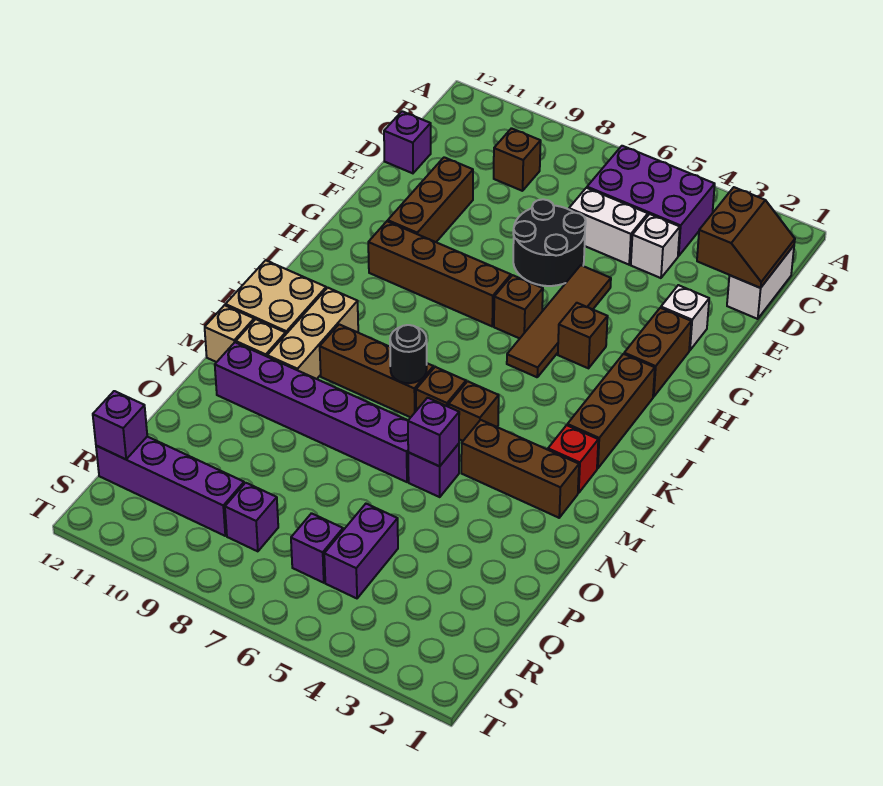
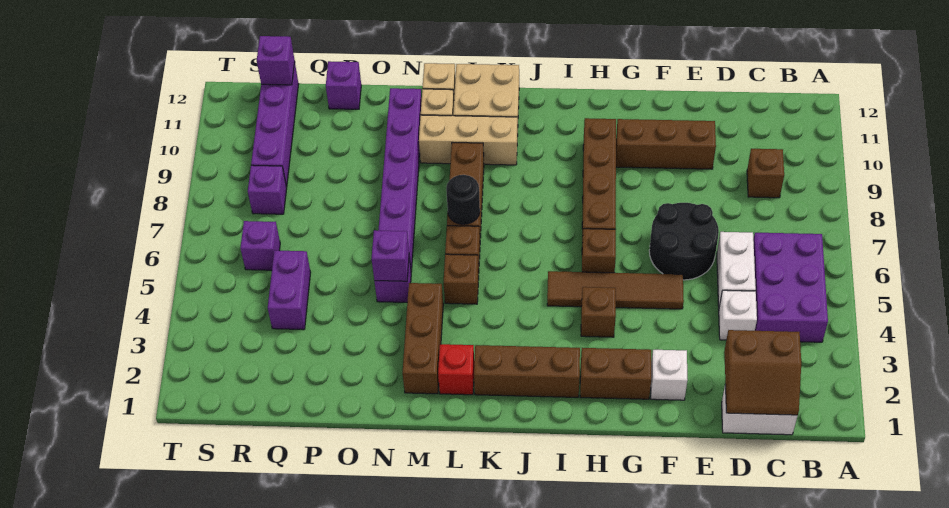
purple brick D12 level 1 -> purple brick P12 level 1
purple brick Q5:R5 level 1 -> purple brick Q4:Q5 level 1

